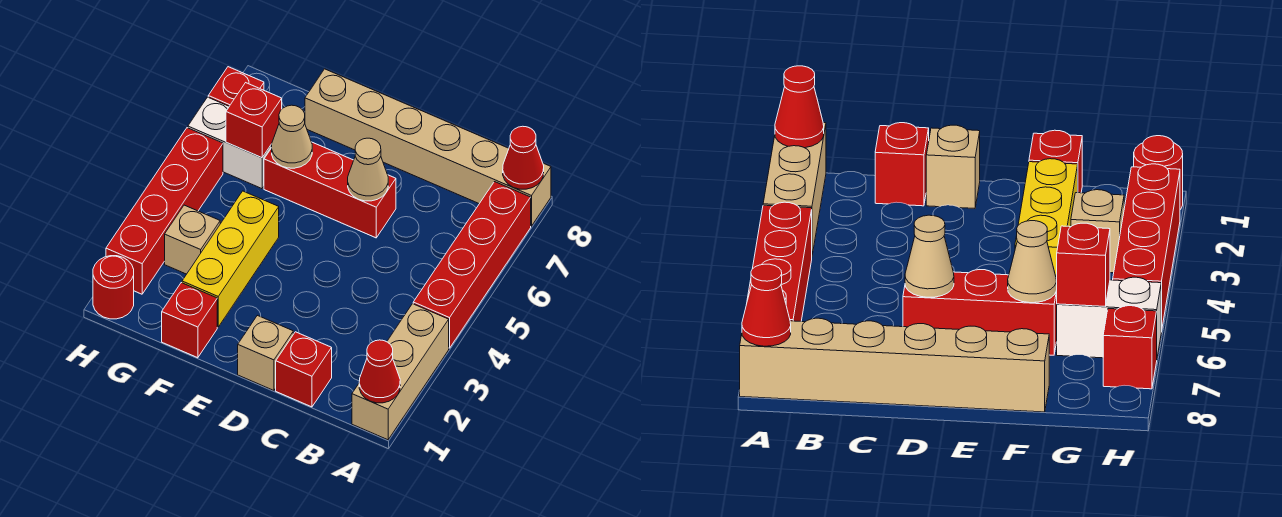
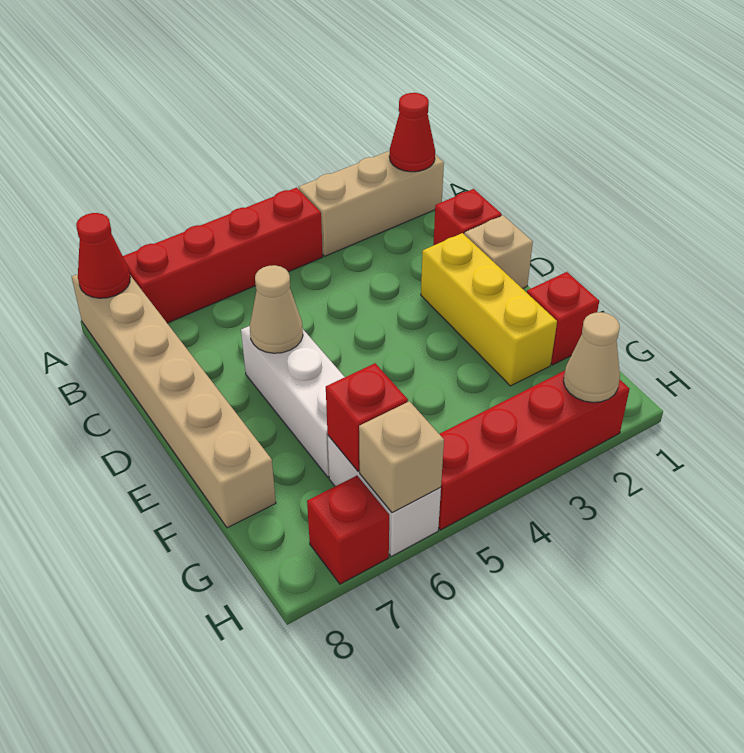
red brick D6:F6 level 1 -> white brick D6:F6 level 1
yellow brick F2:F4 level 1 -> yellow brick D2:F2 level 1
tan cone F6 level 2 -> tan cone H2 level 2
tan brick G3 level 1 -> tan brick H6 level 2
red round brick H1 level 1 -> none

